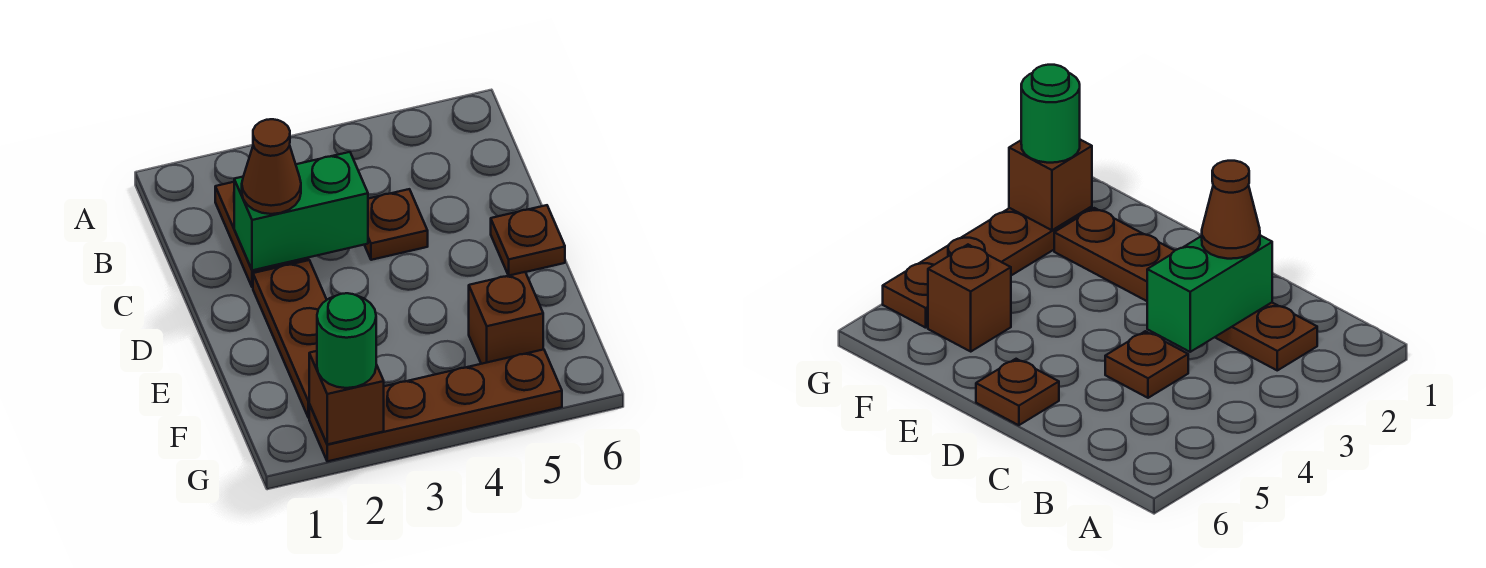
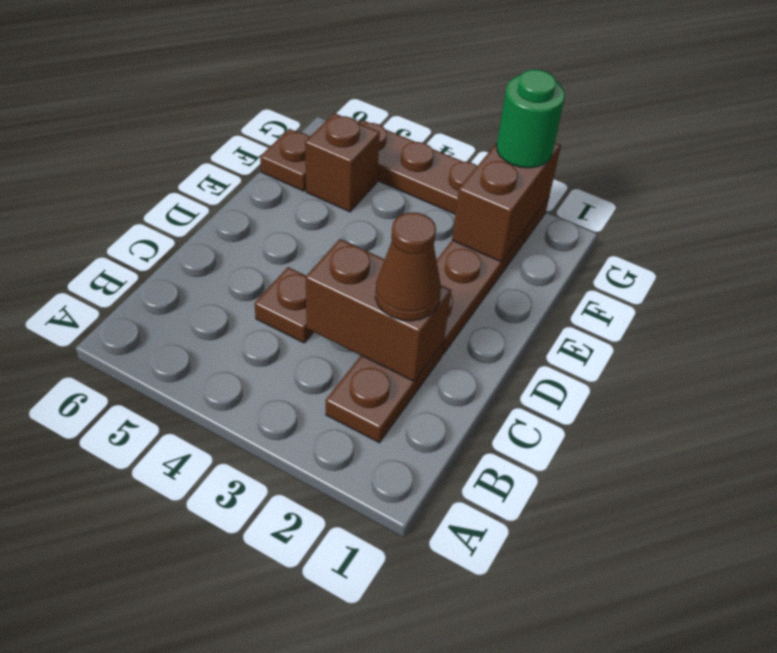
green brick C2:C3 level 2 -> brown brick C2:C3 level 2
brown plate D6 level 1 -> brown plate F6 level 1
brown brick G2 level 2 -> brown brick F2:G2 level 2

